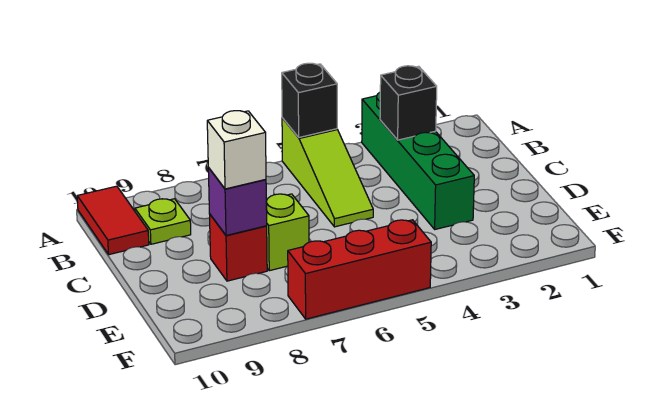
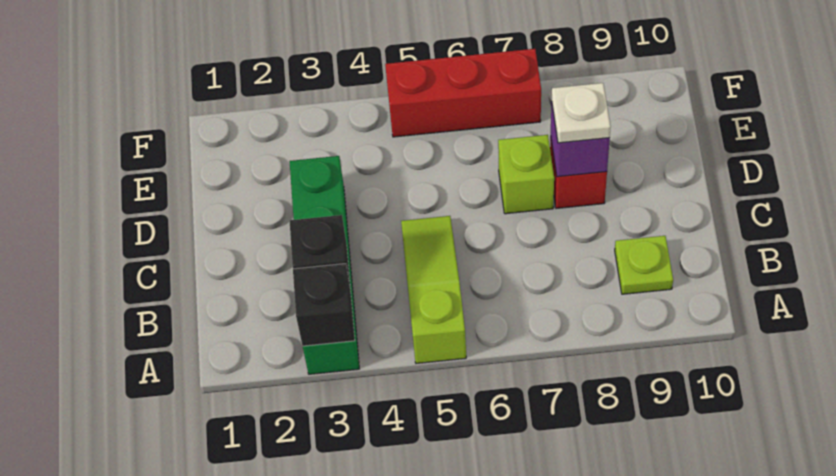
black brick A5 level 2 -> black brick A3 level 2
red tile A10:B10 level 1 -> none
white brick D8 level 3 -> white plate D8 level 3

